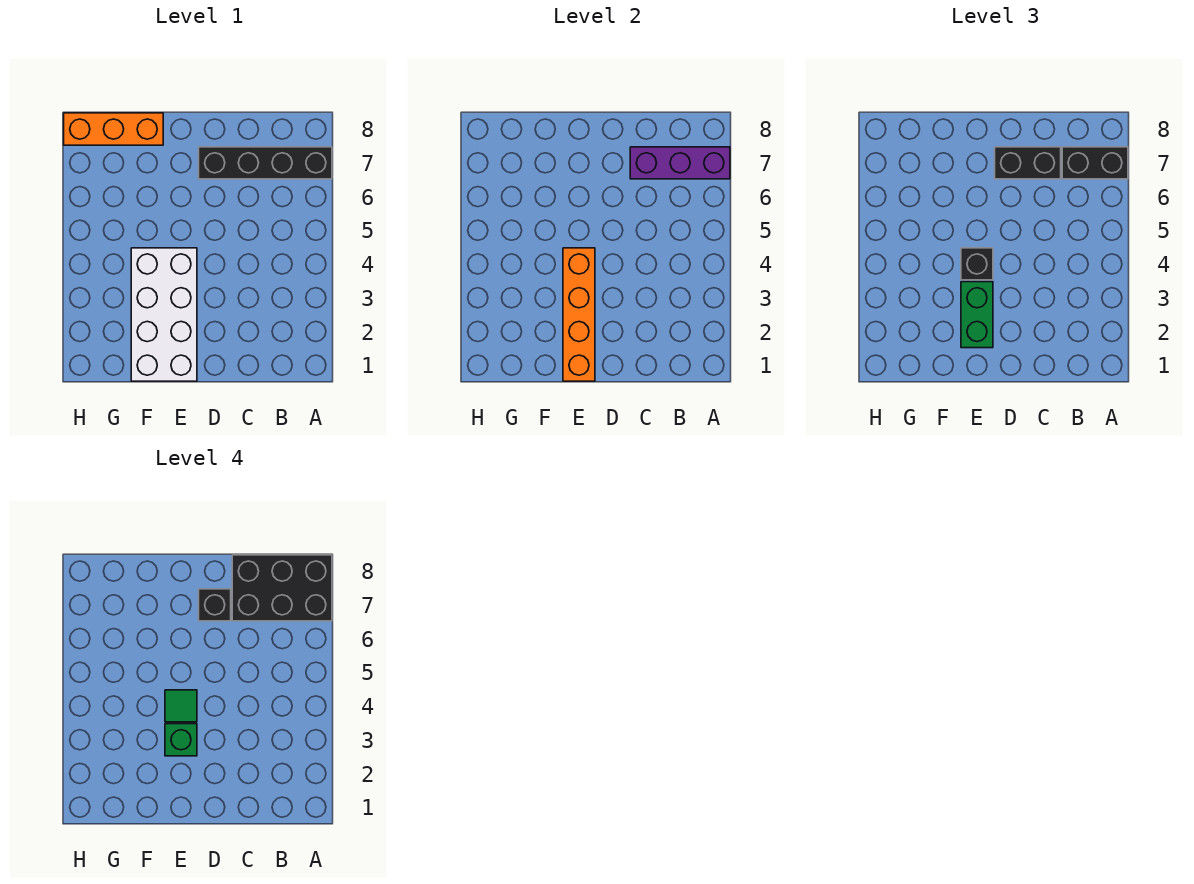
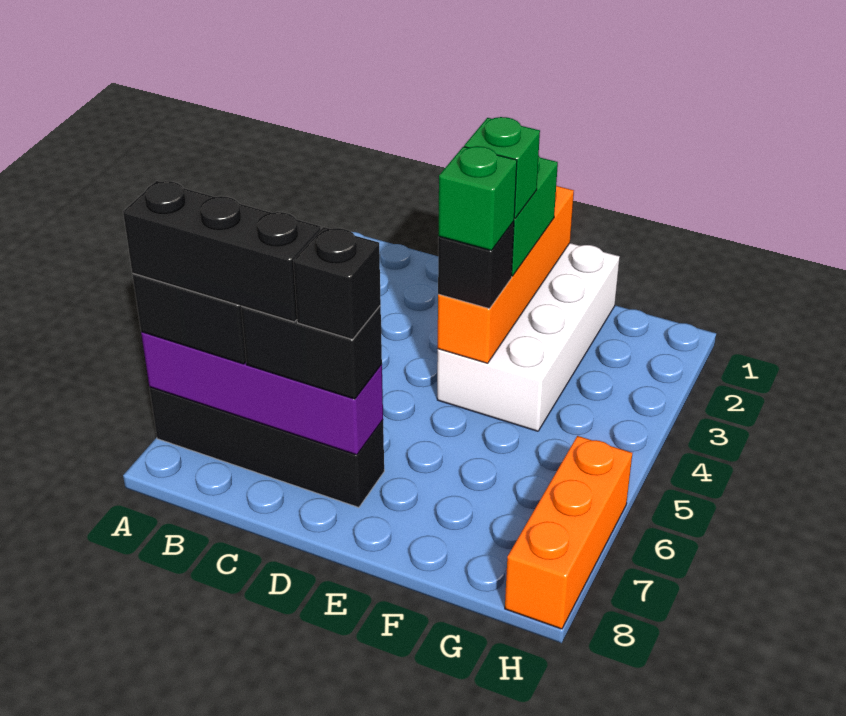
purple brick A7:C7 level 2 -> purple brick A7:D7 level 2
black brick A7:C8 level 4 -> black brick A7:C7 level 4
green tile E4 level 4 -> green brick E4 level 4
orange brick F8:H8 level 1 -> orange brick H6:H8 level 1

